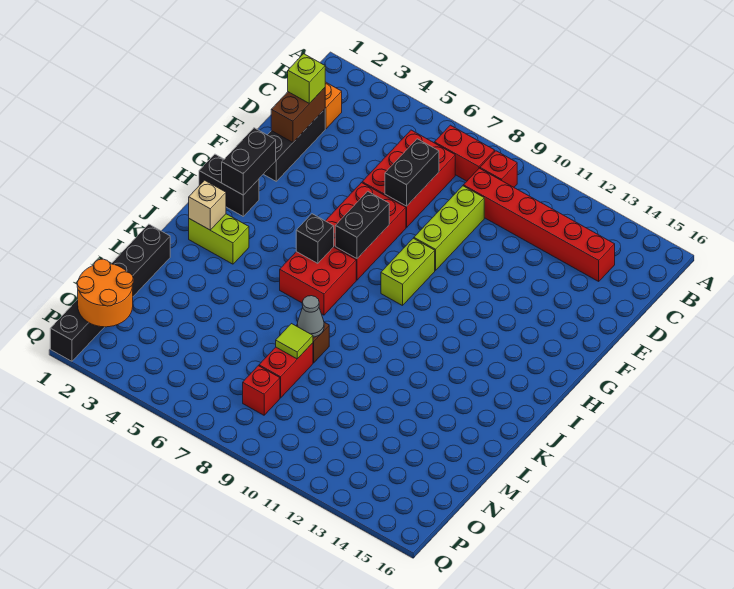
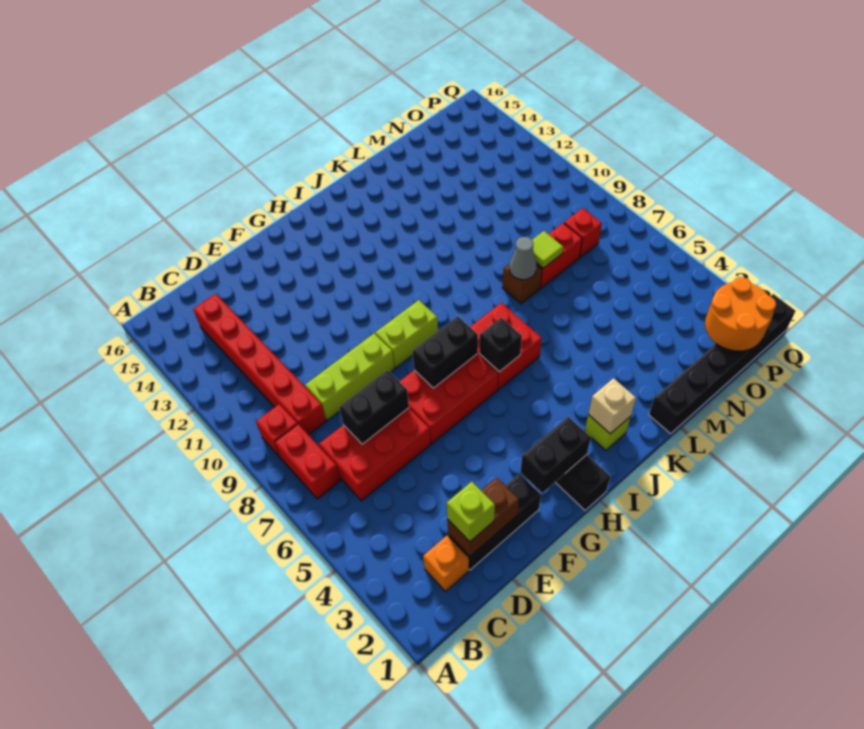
lime brick J2:J3 level 1 -> lime brick J2 level 1

